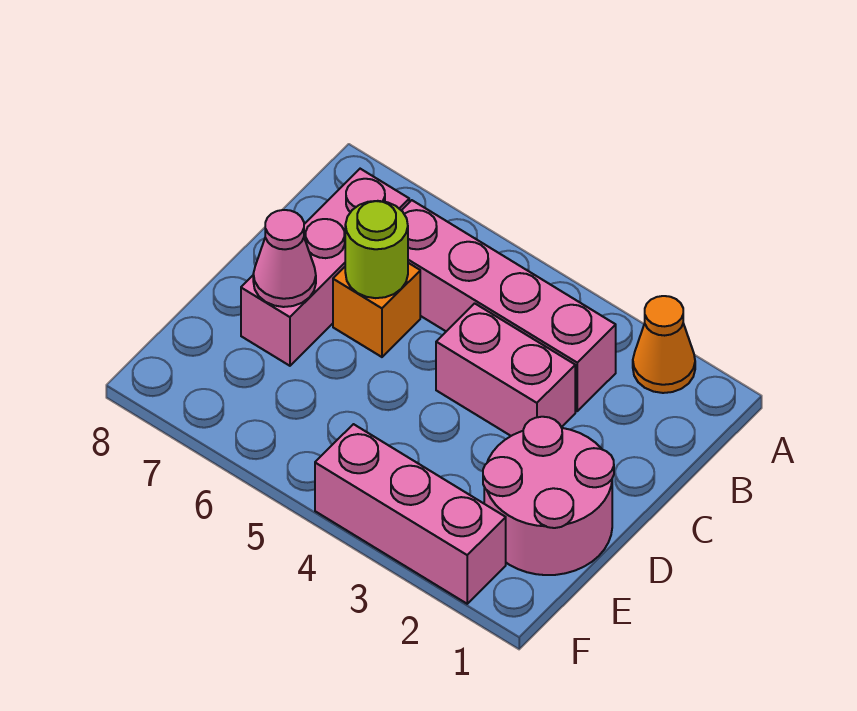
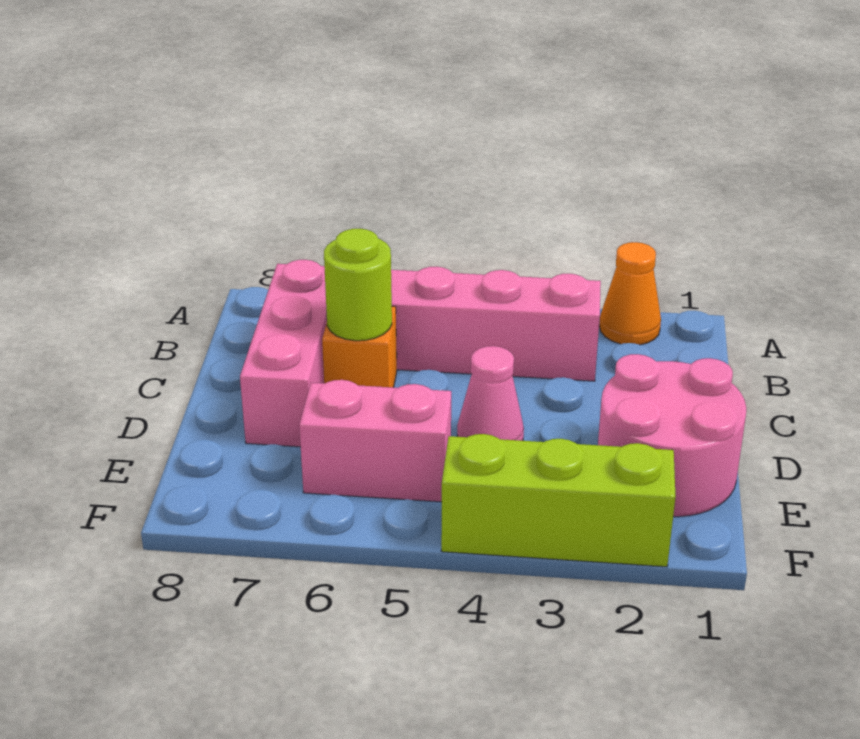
pink brick C3:C4 level 1 -> pink brick E5:E6 level 1
pink cone D7 level 2 -> pink cone D4 level 1
pink brick F2:F4 level 1 -> lime brick F2:F4 level 1

